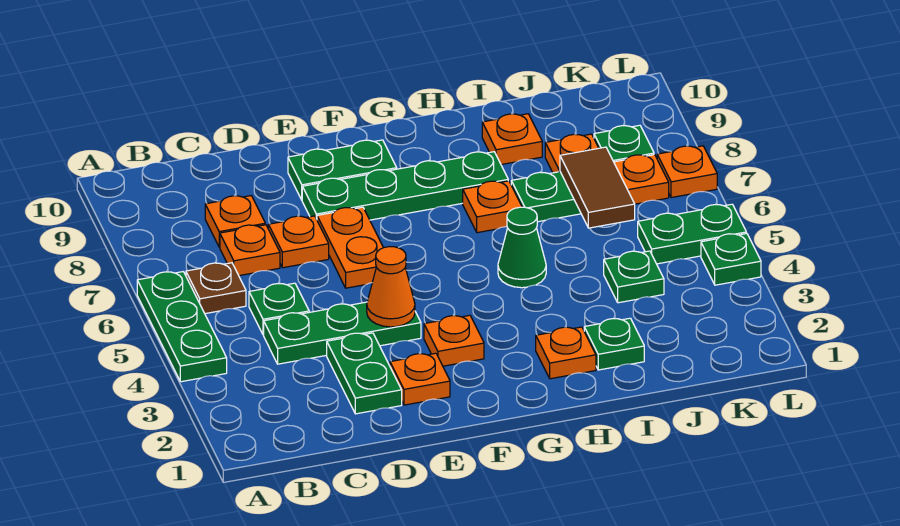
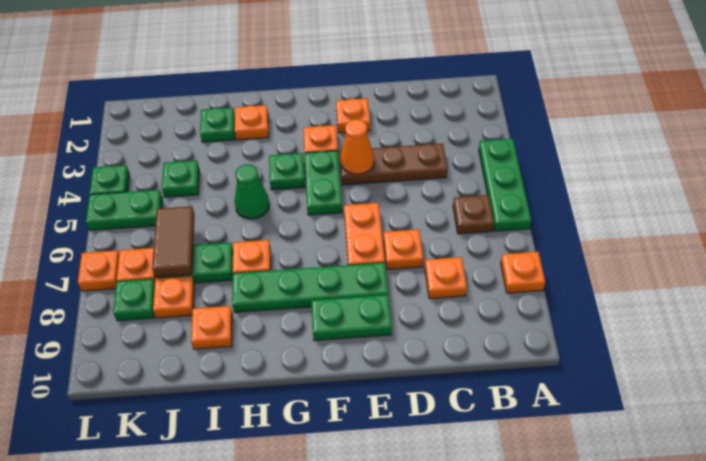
green plate C4:E4 level 1 -> brown plate C4:E4 level 1
green plate C5 level 1 -> green plate G4 level 1
orange plate C7 level 1 -> orange plate A8 level 1
green plate D2:D3 level 1 -> green plate F4:F5 level 1

